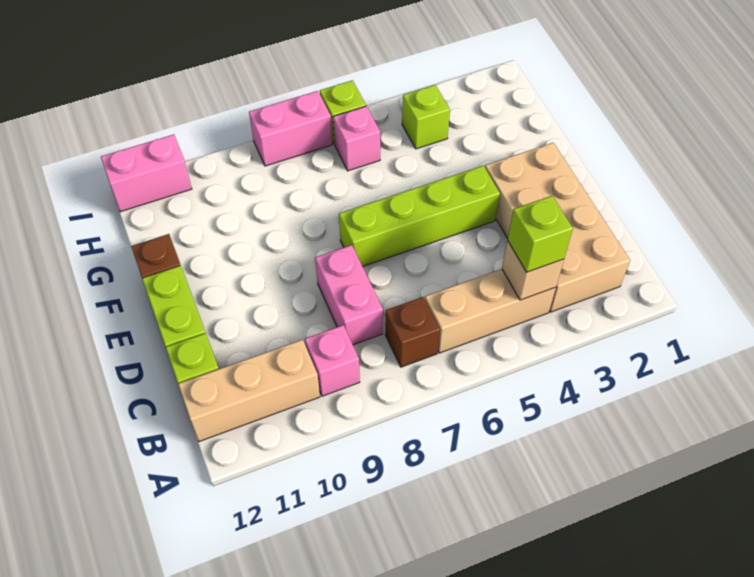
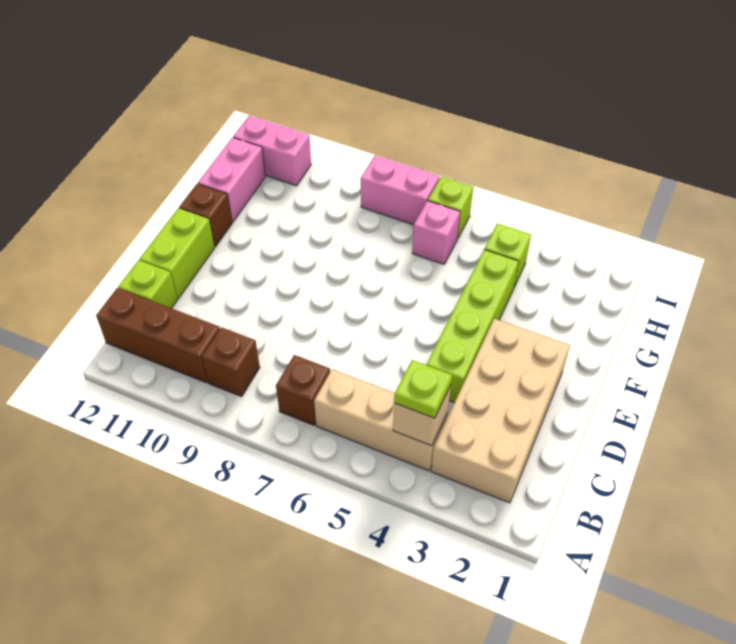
lime brick B4 level 3 -> lime plate B4 level 3
pink brick B9 level 1 -> brown brick B9 level 1
tan brick B10:B12 level 1 -> brown brick B10:B12 level 1
pink brick C8:D8 level 1 -> pink brick G12:H12 level 1
lime brick E4:E7 level 1 -> lime brick D4:G4 level 1

